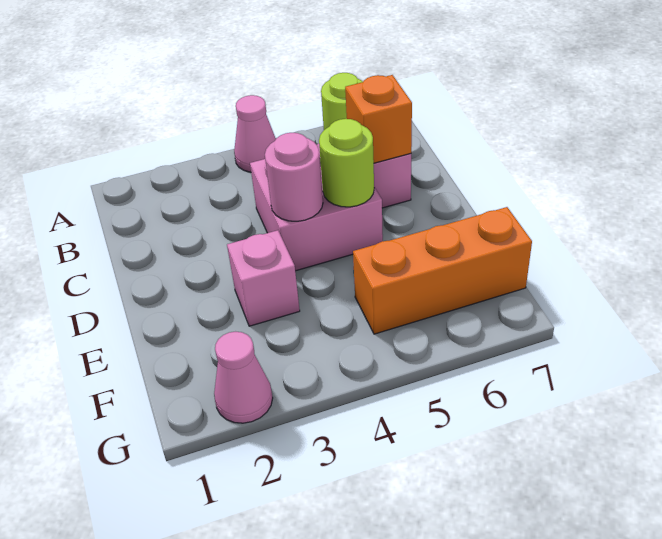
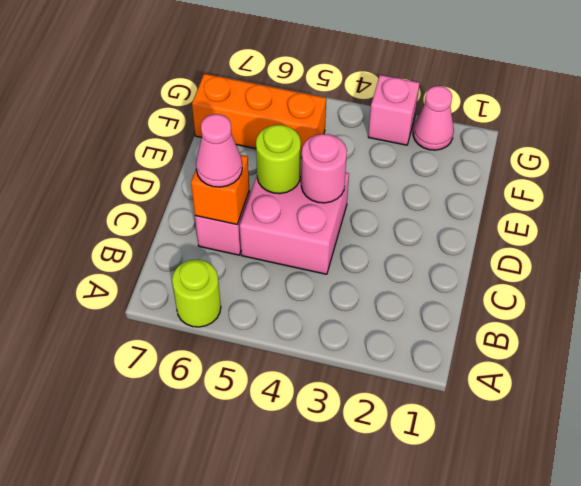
pink cone A4 level 1 -> pink cone C6 level 3
pink brick E3 level 1 -> pink brick G3 level 1

